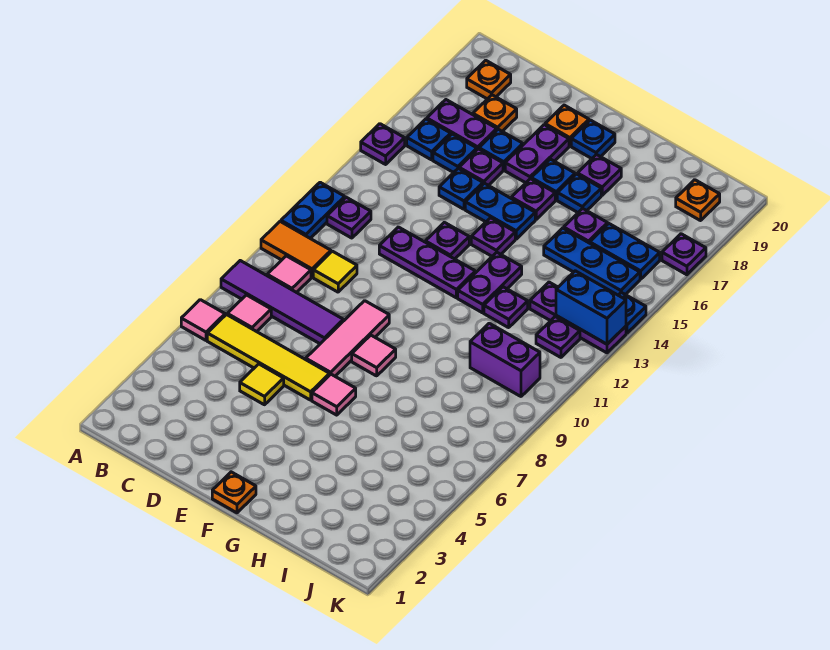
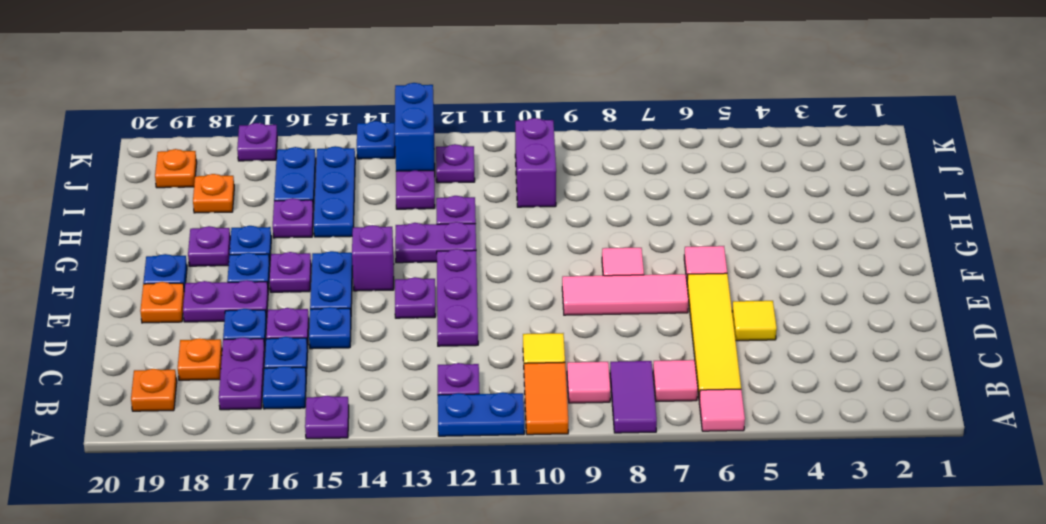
purple tile A8:D8 level 1 -> purple tile A8:B8 level 1
orange plate F1 level 1 -> orange plate I18 level 1
purple plate F14 level 1 -> purple brick F14 level 1

